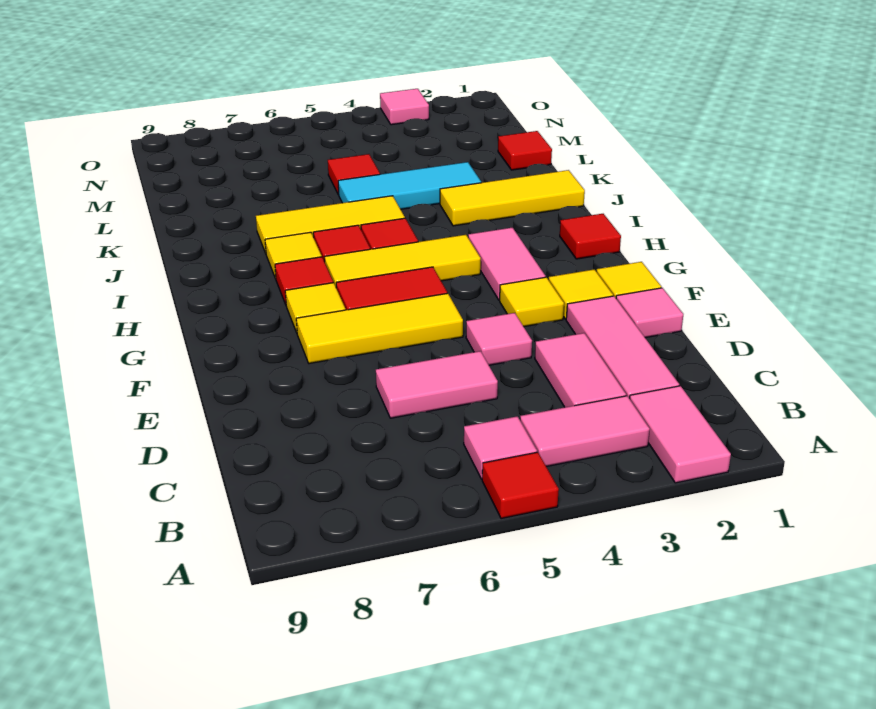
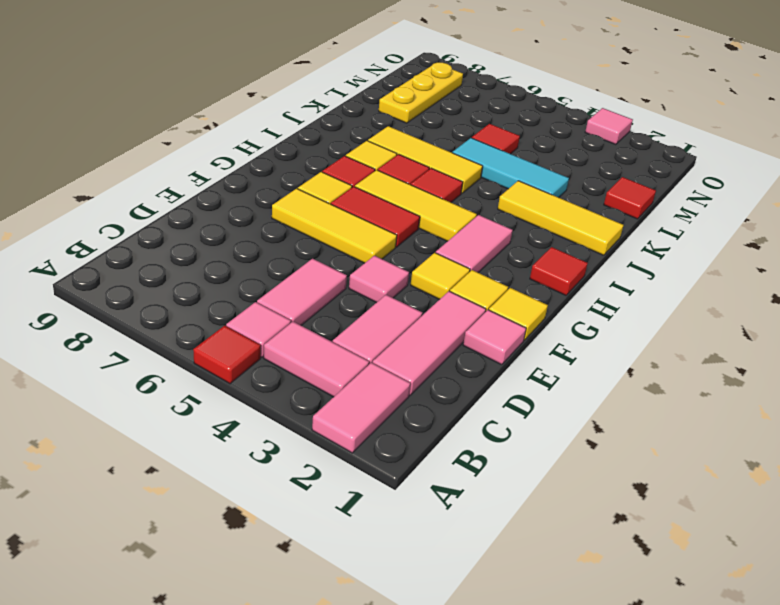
pink tile D5:D6 level 1 -> pink tile C5:D5 level 1
none -> yellow plate L8:N8 level 1

